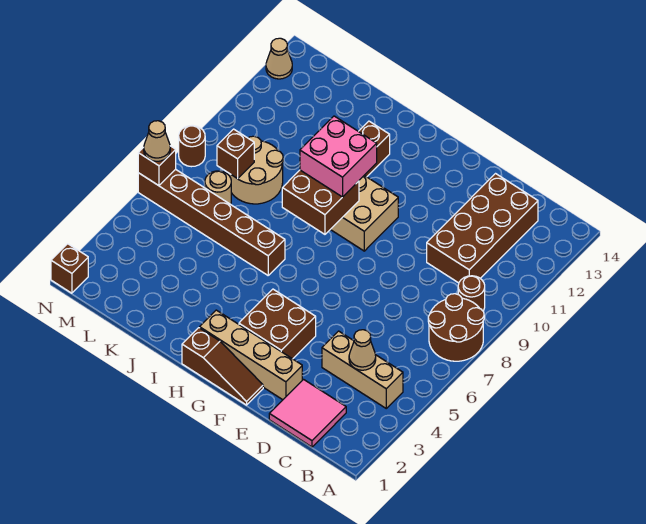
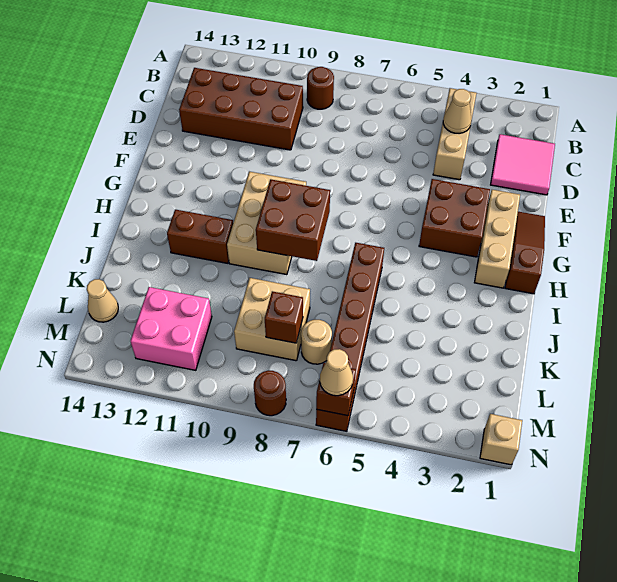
brown round brick A7:B8 level 1 -> none
tan brick E2:H2 level 1 -> tan brick F2:H2 level 1
pink brick H9:I10 level 3 -> pink brick L11:M12 level 1
tan round brick K8:L9 level 1 -> tan brick K8:L9 level 1
brown brick N1 level 1 -> tan brick N1 level 1
tan cone N13 level 1 -> tan cone L14 level 1

